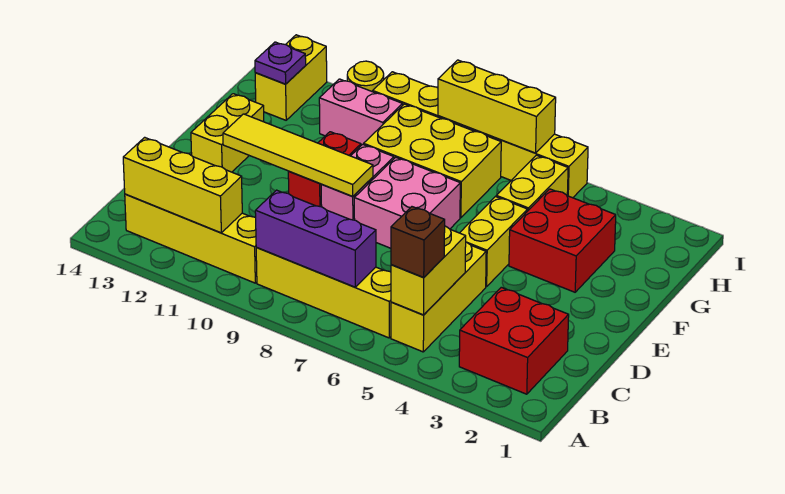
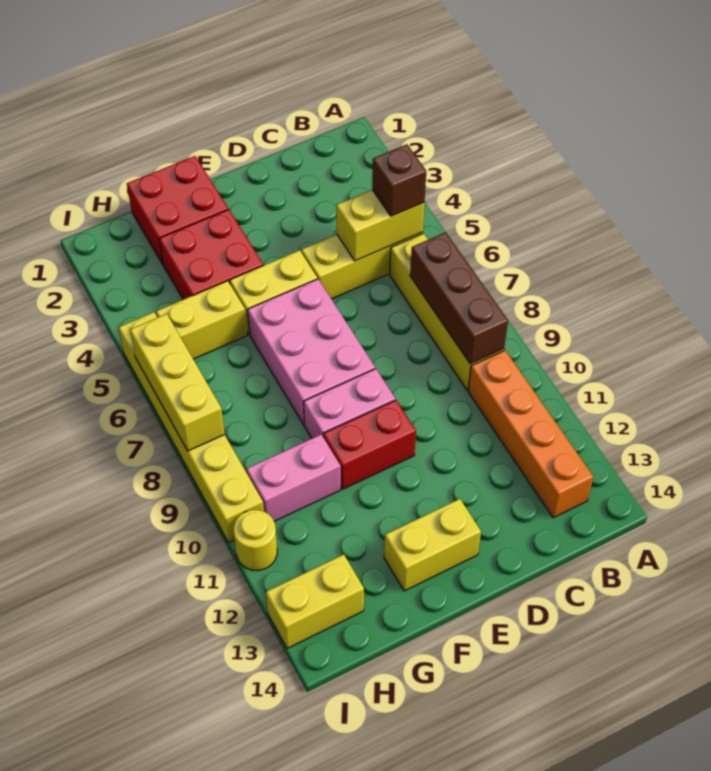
red brick B2:C3 level 1 -> red brick F1:G2 level 1
purple brick B7:B9 level 2 -> brown brick B7:B9 level 2
yellow brick B10:B13 level 1 -> orange brick B10:B13 level 1
yellow brick B11:B13 level 2 -> none
pink brick E7:F8 level 1 -> pink brick E6:F8 level 1
yellow tile E9:E12 level 2 -> none
yellow brick G7:H9 level 1 -> none
pink brick H10:H11 level 1 -> pink brick G10:H10 level 1
purple plate H13 level 2 -> none

